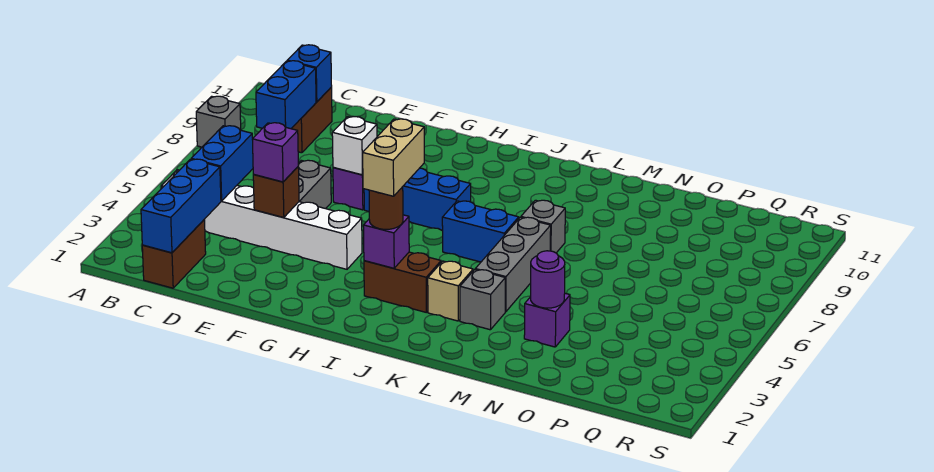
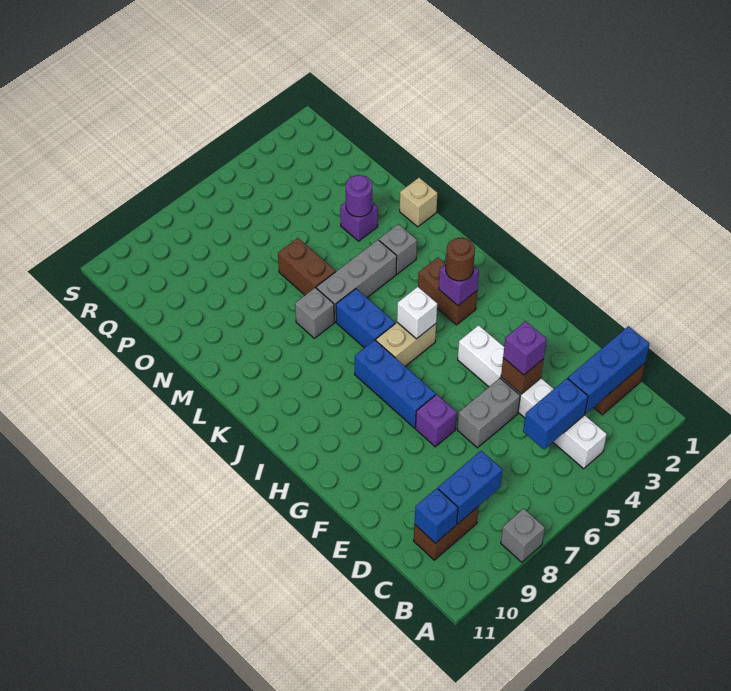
white brick F7 level 2 -> white brick I5 level 2
tan brick I3:I4 level 4 -> tan brick I5:I6 level 1
tan brick K3 level 1 -> tan brick M1 level 1
none -> brown brick M6:N6 level 1

